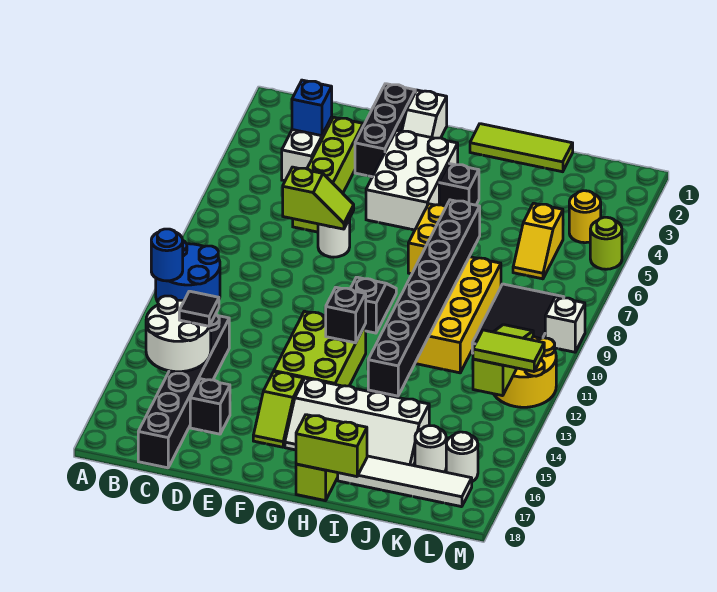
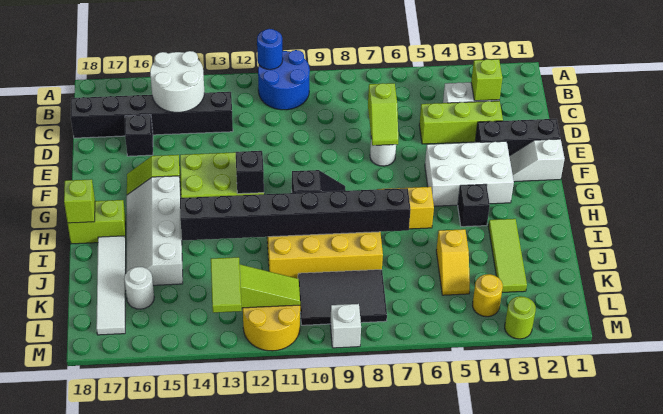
blue brick C3 level 2 -> lime brick C3 level 2
black tile C14 level 3 -> none
lime brick D3:D6 level 1 -> lime brick D3:D5 level 1
lime tile H1:J1 level 1 -> lime tile I3:K3 level 1
lime brick H18:I18 level 2 -> lime brick H18 level 2
yellow slope K5:K6 level 1 top 5 -> yellow slope J5:K5 level 1 top J
white round brick L16 level 1 -> none
lime round brick M5 level 1 -> lime round brick M3 level 1

